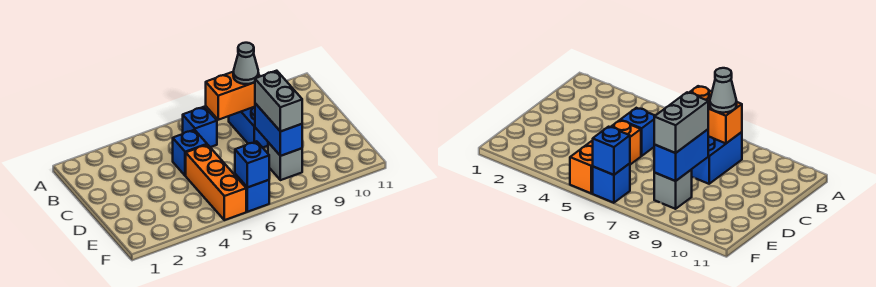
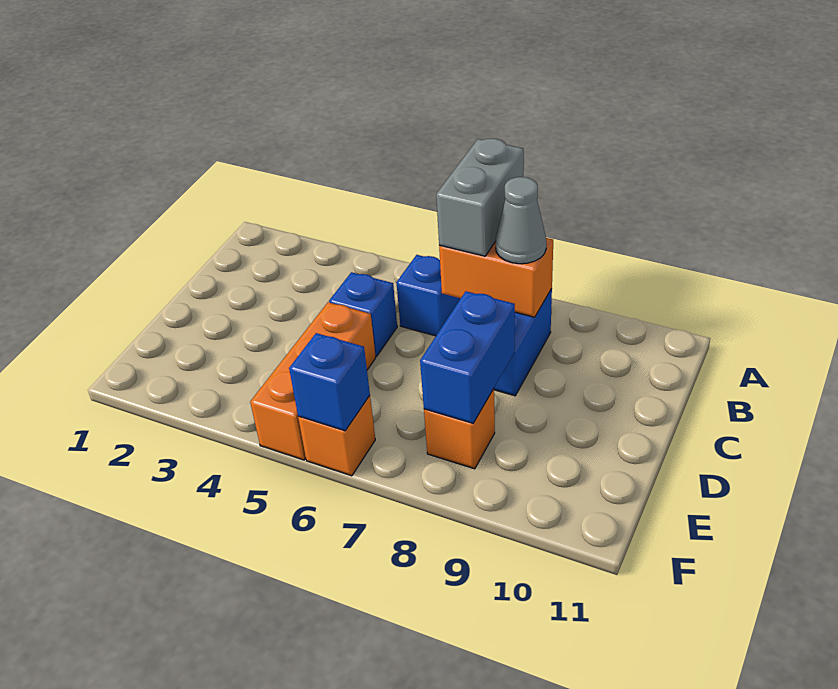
grey brick D8:E8 level 3 -> grey brick A7:B7 level 3
grey brick E8 level 1 -> orange brick E8 level 1
blue brick F6 level 1 -> orange brick F6 level 1

